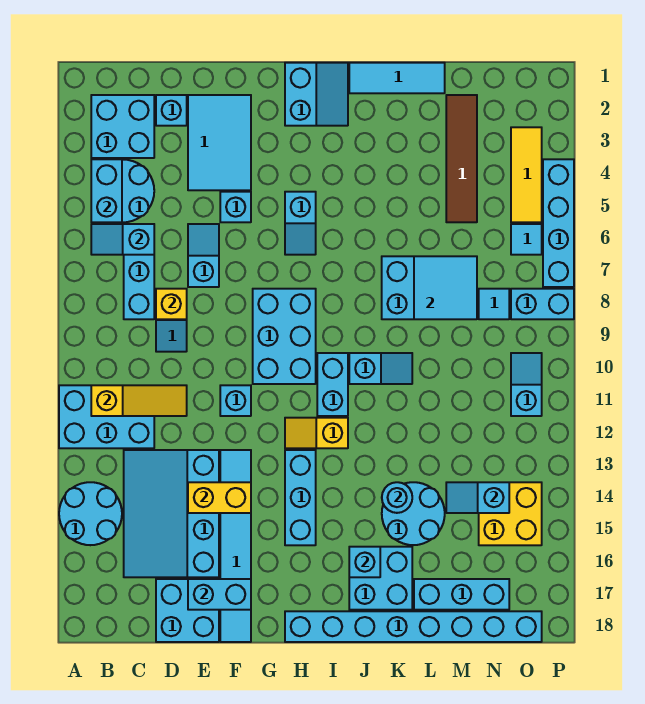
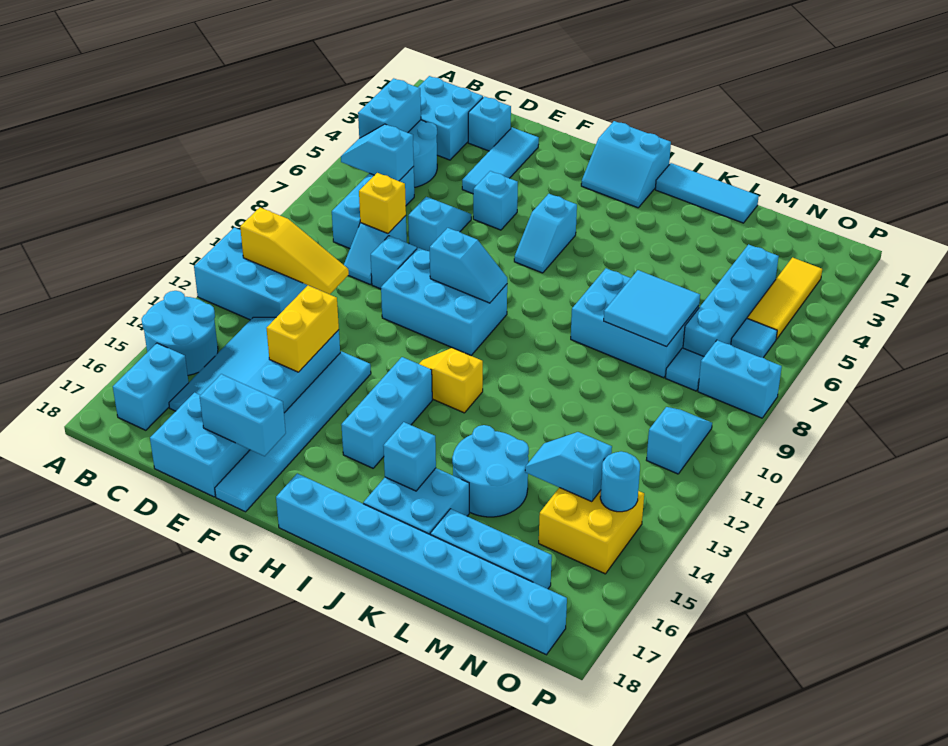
cyan tile E2:F4 level 1 -> cyan tile E2:E4 level 1
yellow brick E14:F14 level 2 -> yellow brick E13:E14 level 2
cyan brick F11 level 1 -> cyan brick E9 level 1
cyan brick G8:H10 level 1 -> cyan brick F9:H10 level 1
cyan slope H1:I2 level 1 top H -> cyan slope H1:I2 level 1 top 1
cyan brick I10:I11 level 1 -> cyan brick B16:B17 level 1
cyan slope J10:K10 level 1 top J -> cyan slope G9:H9 level 2 top G
cyan round brick K14 level 2 -> cyan round brick O14 level 2
brown tile M2:M5 level 1 -> none
cyan brick P4:P7 level 1 -> cyan brick N4:N7 level 1

